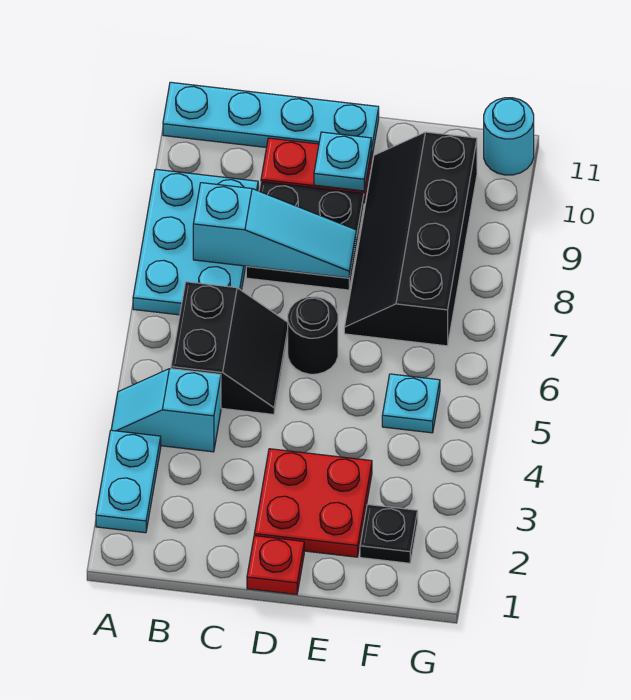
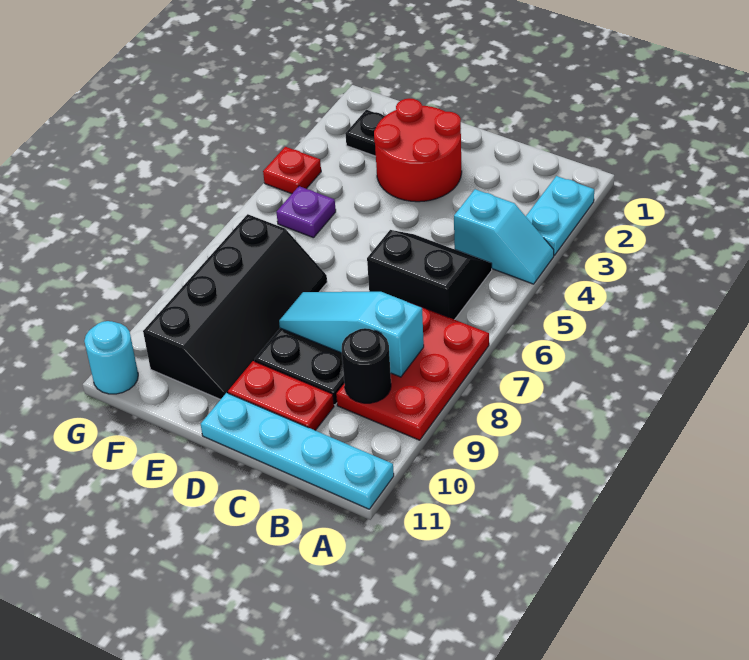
cyan plate A7:B9 level 1 -> red plate A7:B9 level 1
black slope B5:C6 level 1 top B -> black slope B5:C6 level 1 top 6
red plate D1 level 1 -> red plate G4 level 1
red plate D2:E3 level 1 -> red round brick D2:E3 level 1
black round brick D6 level 1 -> black round brick B9 level 2
cyan plate D10 level 2 -> none
cyan plate F5 level 1 -> purple plate F5 level 1

